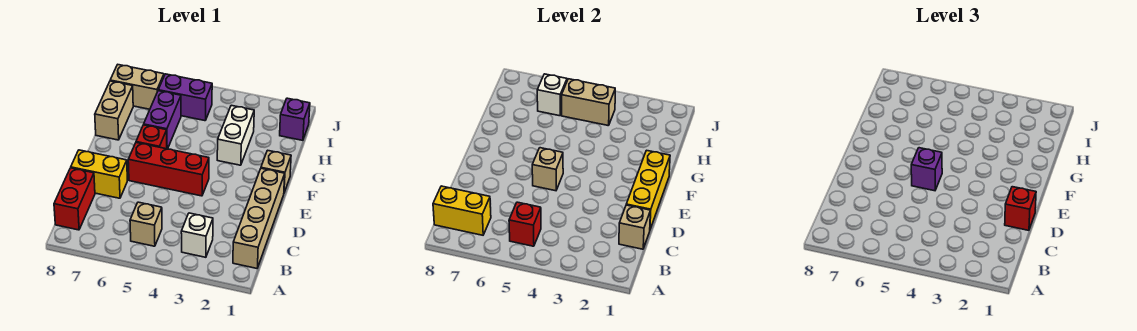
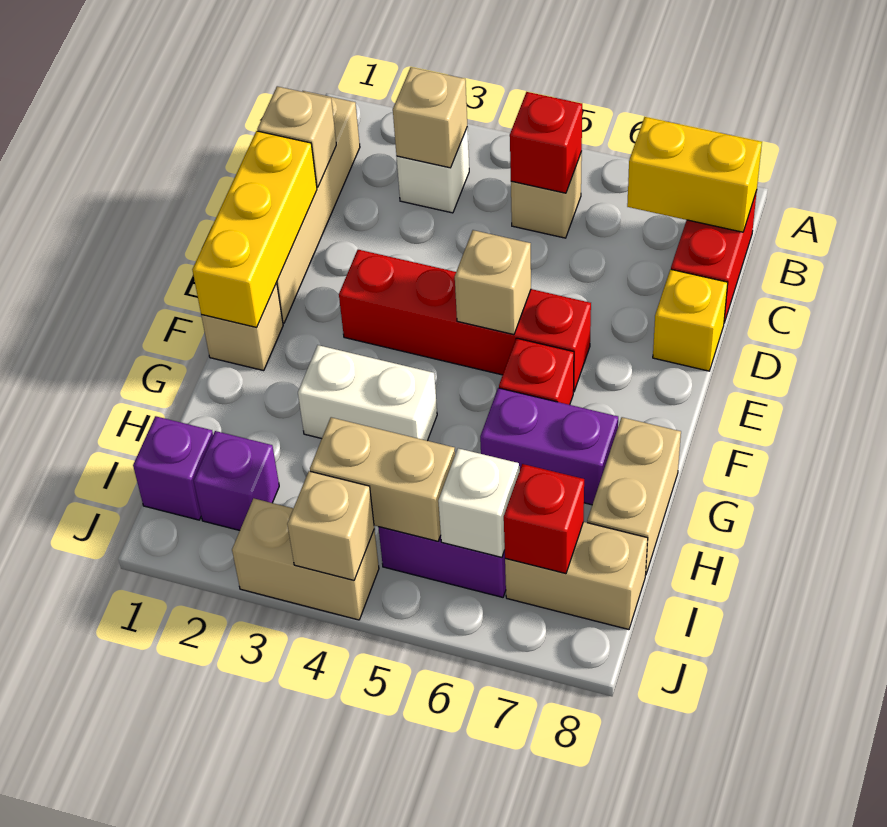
none -> tan brick B3 level 2
red brick D1 level 3 -> red brick I7 level 2
yellow brick D7:D8 level 1 -> yellow brick D8 level 1
red brick E4:E6 level 1 -> red brick E3:E6 level 1
purple brick E5 level 3 -> purple brick I2 level 1
white brick G3:H3 level 1 -> white brick G3:G4 level 1
purple brick G6:H6 level 1 -> purple brick G6:G7 level 1
none -> tan brick J3:J4 level 1
none -> tan brick J4 level 2

